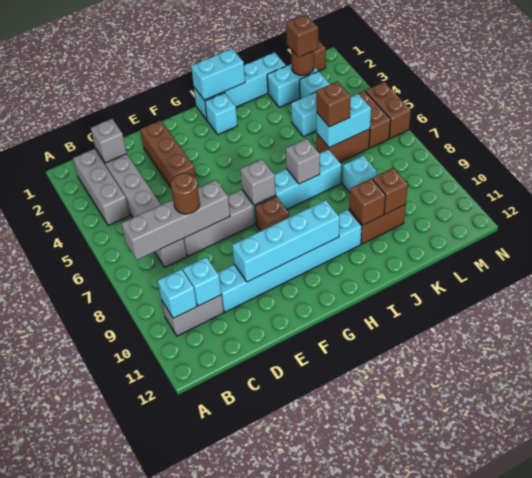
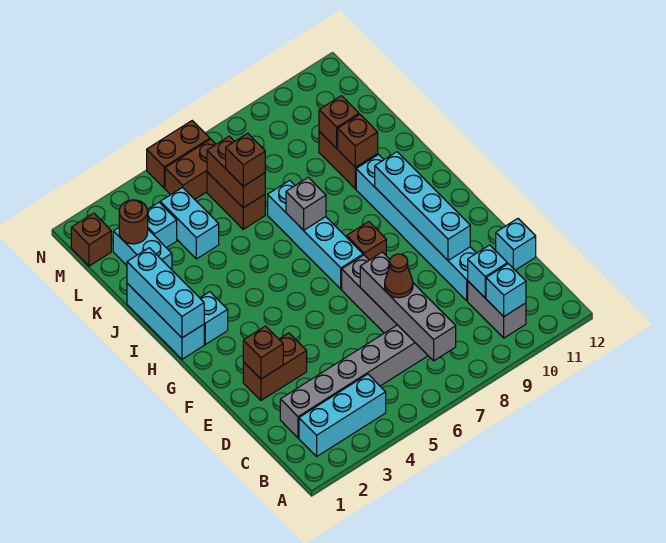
grey brick B2:B4 level 1 -> cyan brick B2:B4 level 1
grey brick C2 level 2 -> none
brown round brick D7 level 3 -> brown cone D7 level 3
brown brick E2:E4 level 1 -> brown brick E2:E3 level 1
grey brick G7 level 2 -> none
cyan brick H1:K1 level 1 -> cyan brick H1:J1 level 1
cyan brick H1:I1 level 2 -> cyan brick H1:J1 level 2
cyan brick K6:L6 level 2 -> brown brick K6:L6 level 2
cyan brick K8 level 1 -> cyan brick D12 level 1
brown brick L2 level 3 -> brown brick E2 level 2

